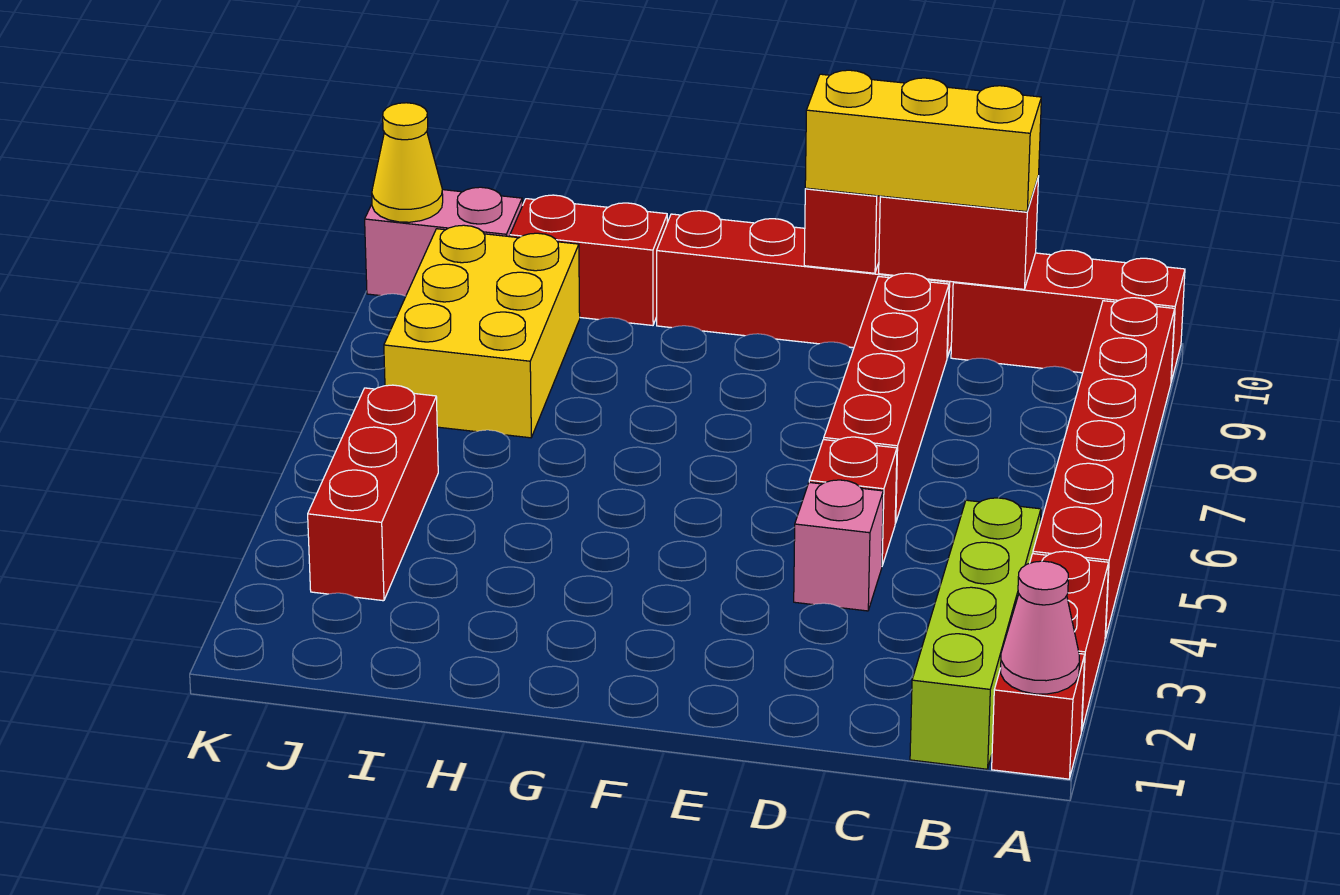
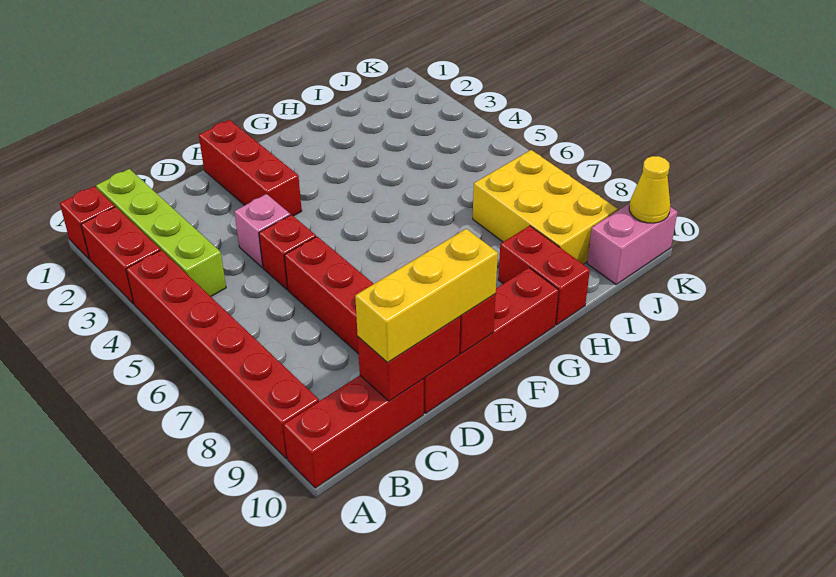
pink cone A1 level 2 -> none
red brick H10:I10 level 1 -> red brick H9:H10 level 1
red brick J3:J5 level 1 -> red brick E1:E3 level 1

